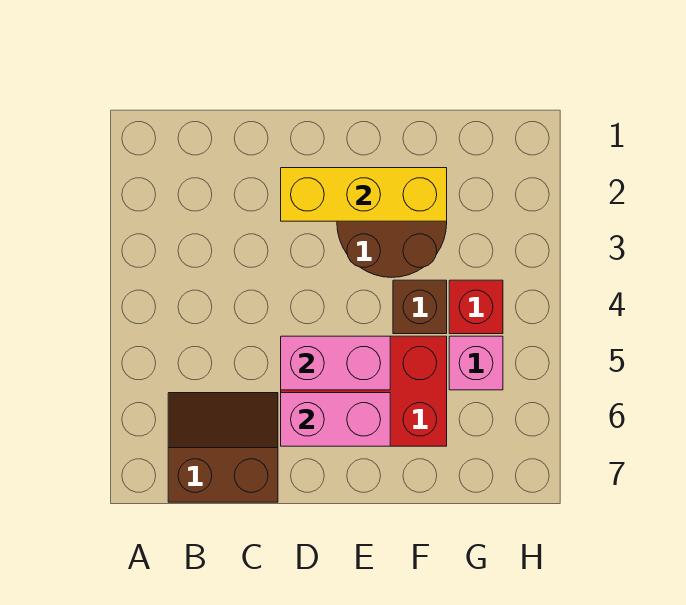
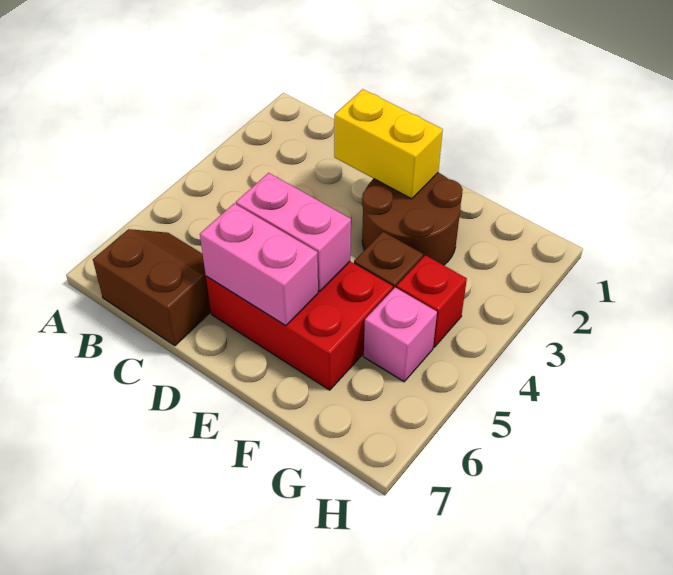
yellow brick D2:F2 level 2 -> yellow brick D2:E2 level 2

